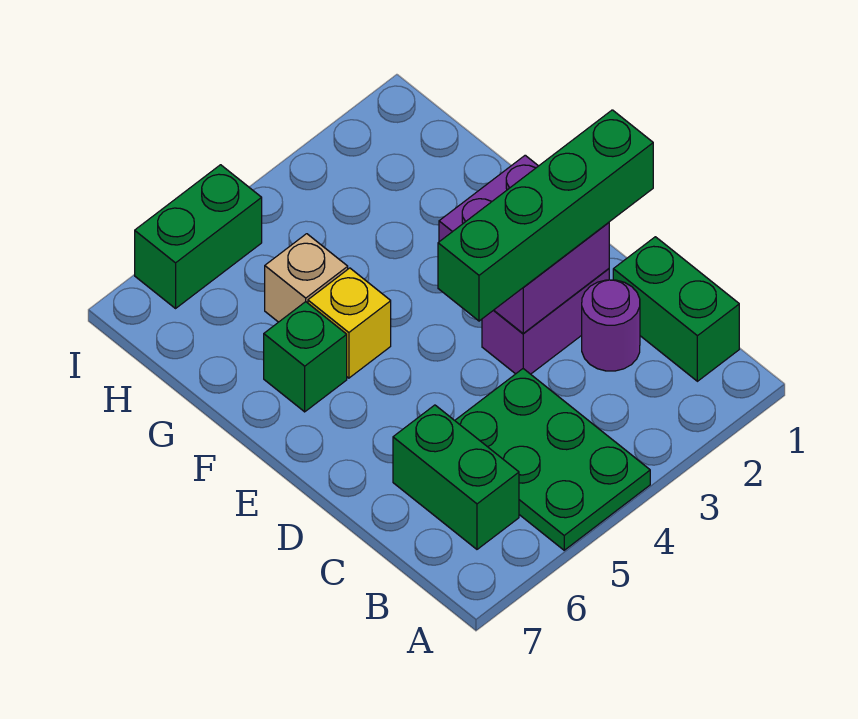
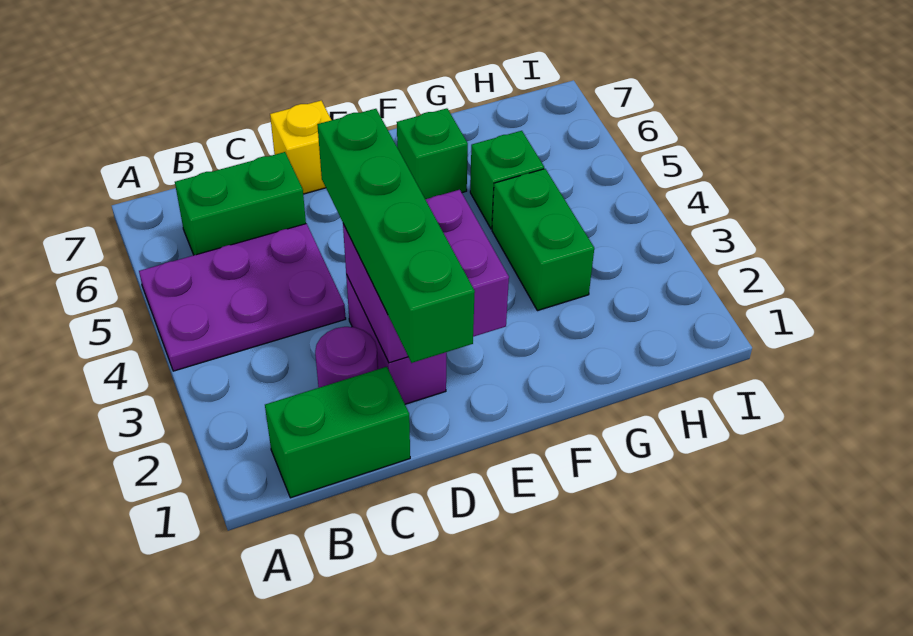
green plate A4:C5 level 1 -> purple plate A4:C5 level 1
yellow brick F5 level 1 -> yellow brick D7 level 1
tan brick G5 level 1 -> green brick G5 level 1
green brick I5:I6 level 1 -> green brick G3:G4 level 1

